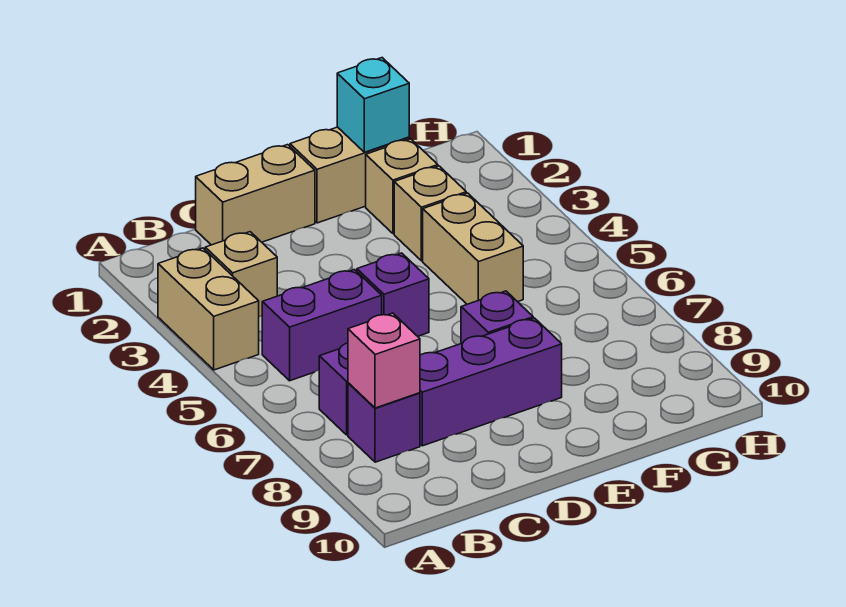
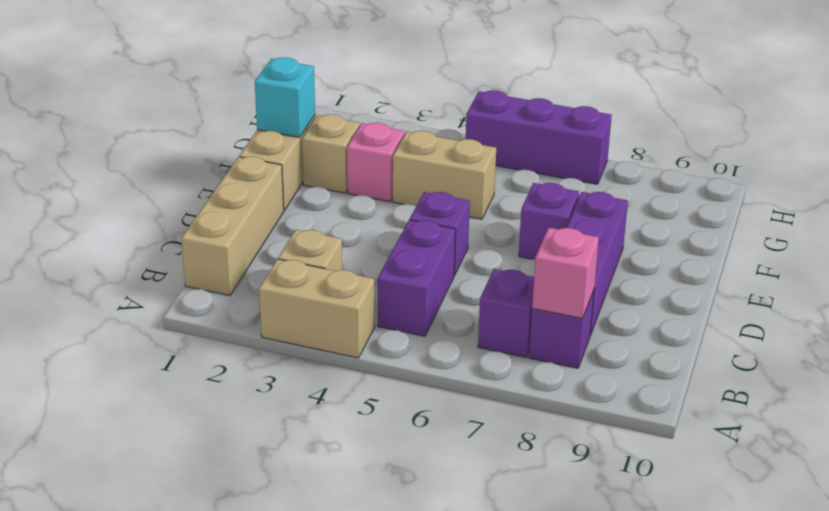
tan brick C1:D1 level 1 -> tan brick B1:D1 level 1
tan brick F3 level 1 -> pink brick F3 level 1
none -> purple brick H5:H7 level 1

